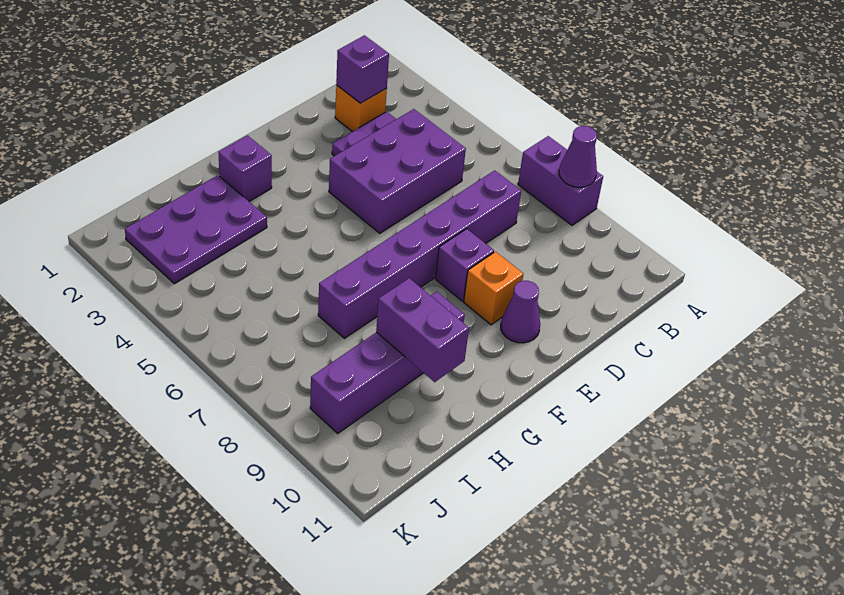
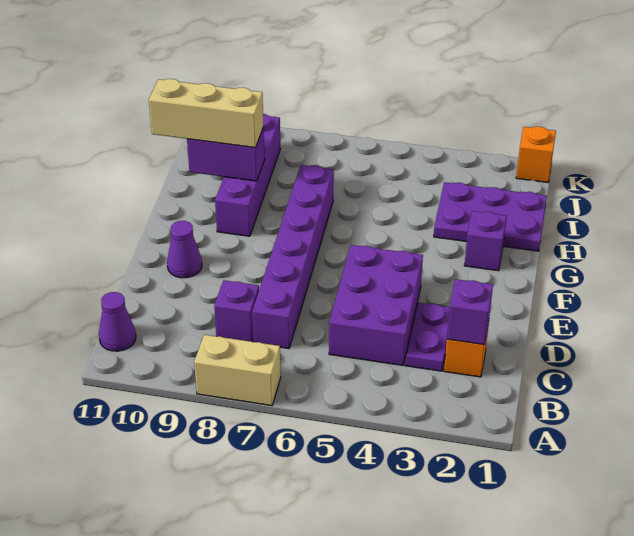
purple brick A7:A8 level 1 -> tan brick A7:A8 level 1
purple cone A8 level 2 -> purple cone B11 level 1
purple brick E8 level 1 -> purple brick C8 level 1
orange brick E9 level 1 -> orange brick K1 level 1
purple plate H2:J3 level 1 -> purple plate H1:I3 level 1
none -> tan brick H9:H11 level 3

